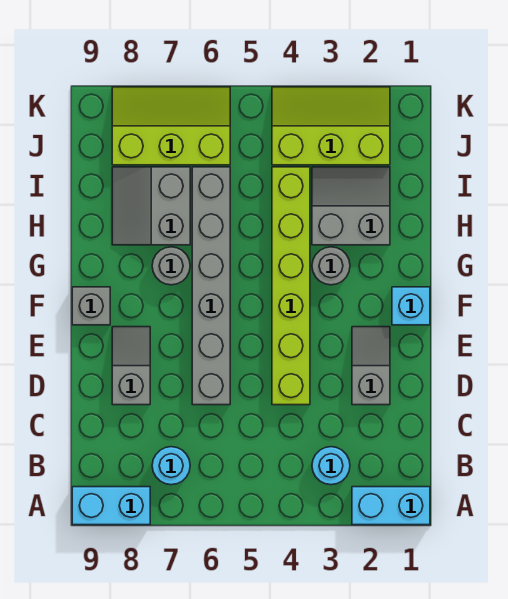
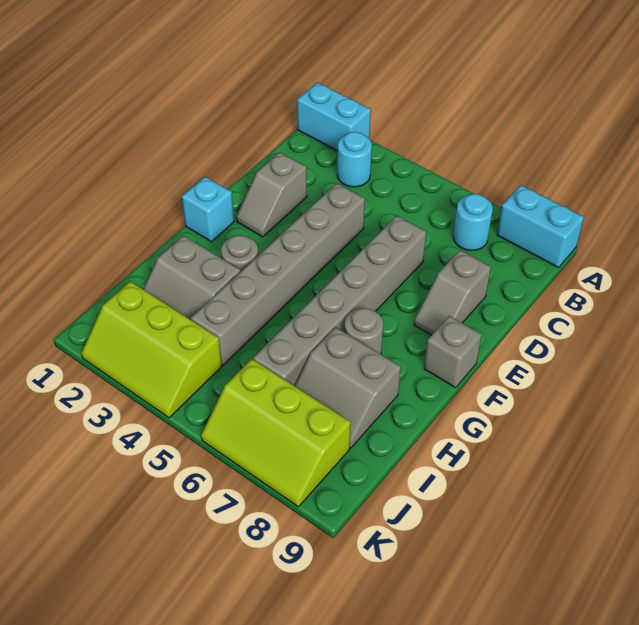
lime brick D4:I4 level 1 -> grey brick D4:I4 level 1
grey slope H7:I8 level 1 top 7 -> grey slope H7:I8 level 1 top H

